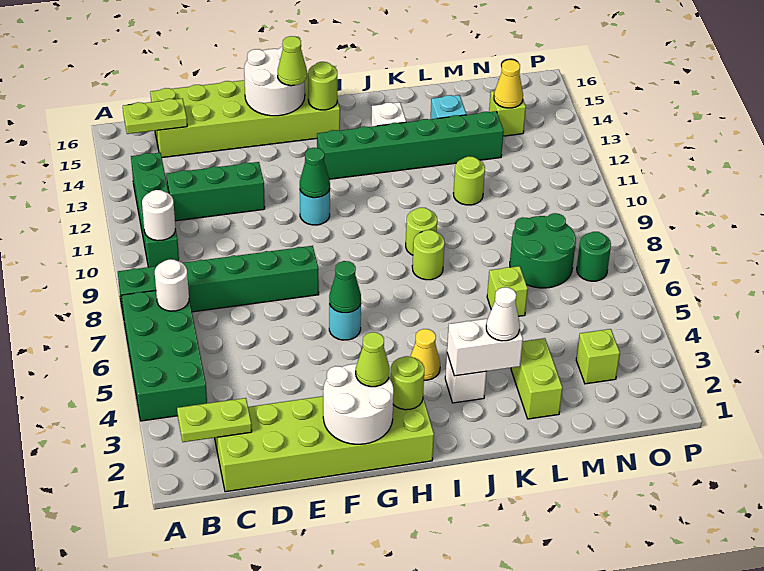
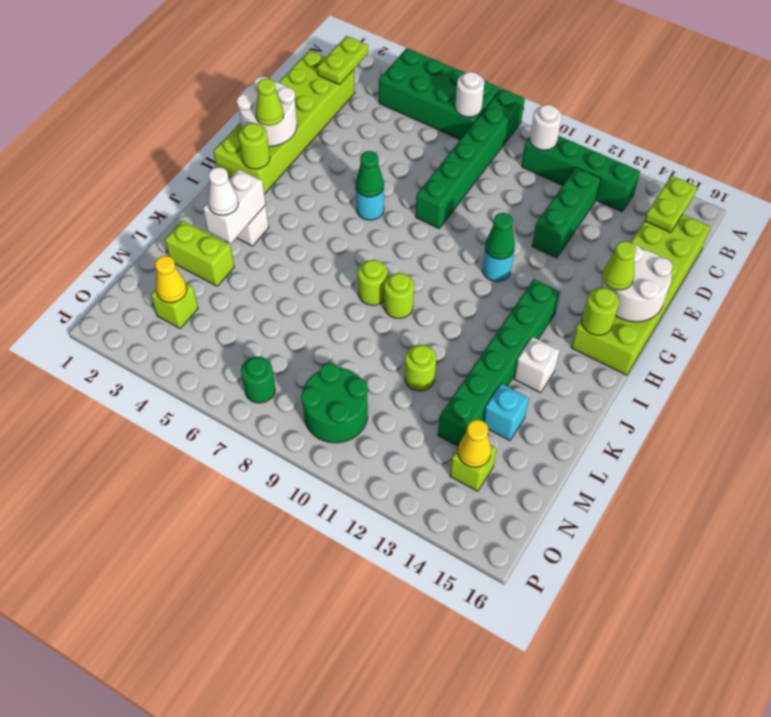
yellow cone I4 level 1 -> yellow cone N3 level 2
lime brick L6 level 1 -> none
green round brick M7:N8 level 1 -> green round brick N9:O10 level 1

